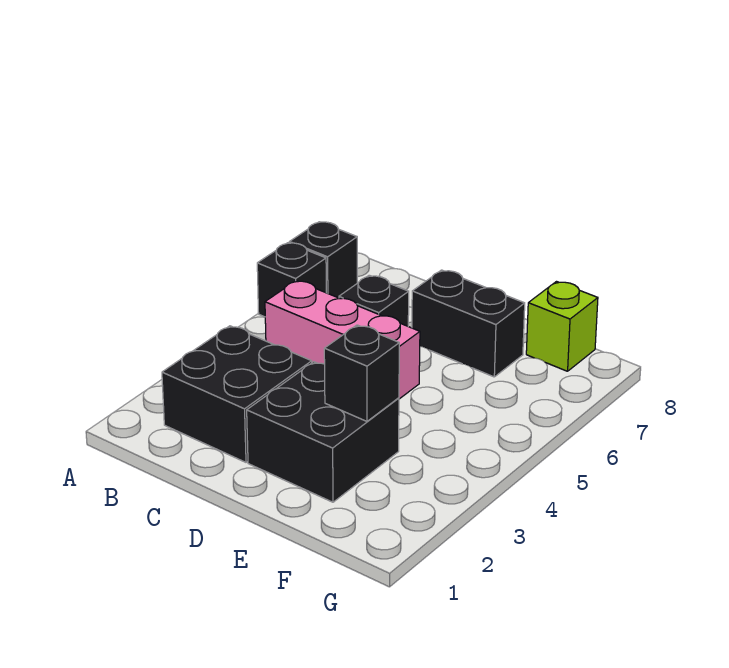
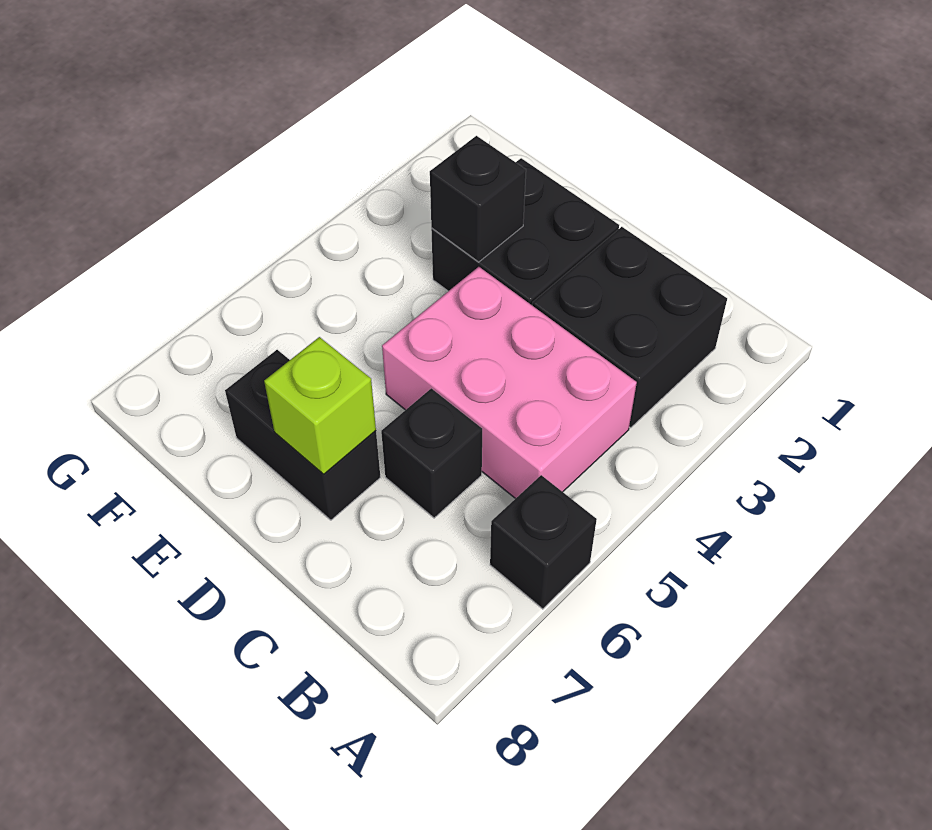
black brick A7 level 1 -> none
pink brick B5:D5 level 1 -> pink brick B4:D5 level 1
lime brick F8 level 1 -> lime brick D7 level 2

